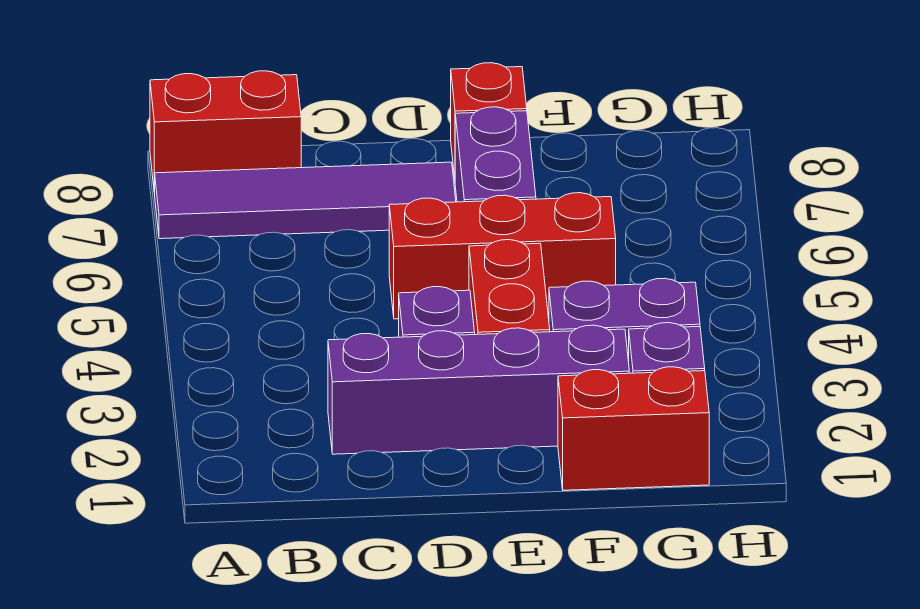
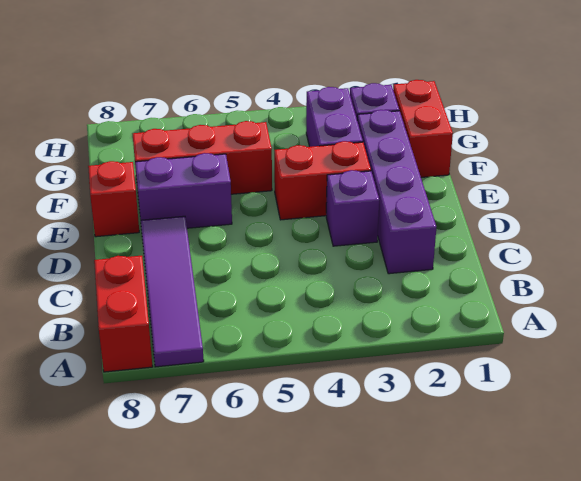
red brick D5:F5 level 1 -> red brick F5:F7 level 1

